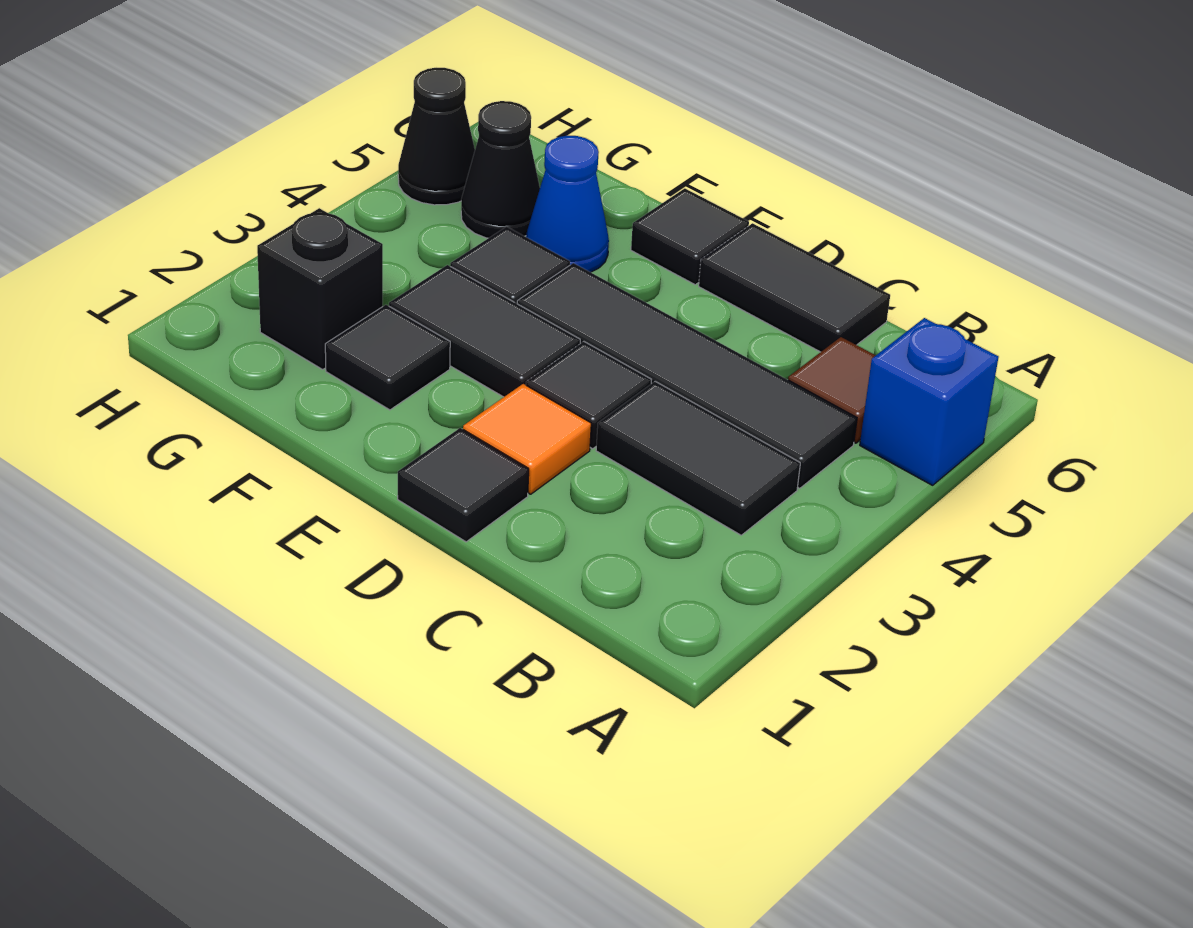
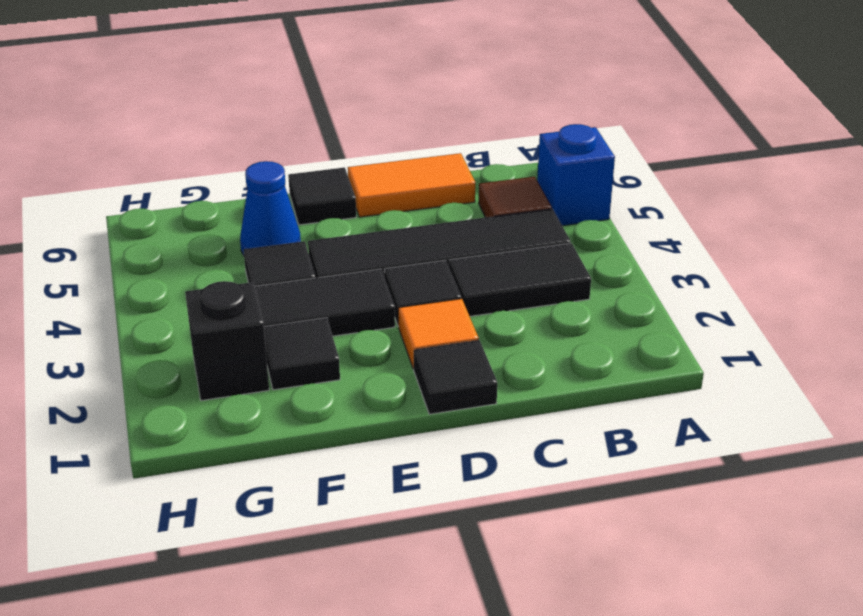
black tile C6:D6 level 1 -> orange tile C6:D6 level 1
black cone G5 level 1 -> none
black cone H5 level 1 -> none

